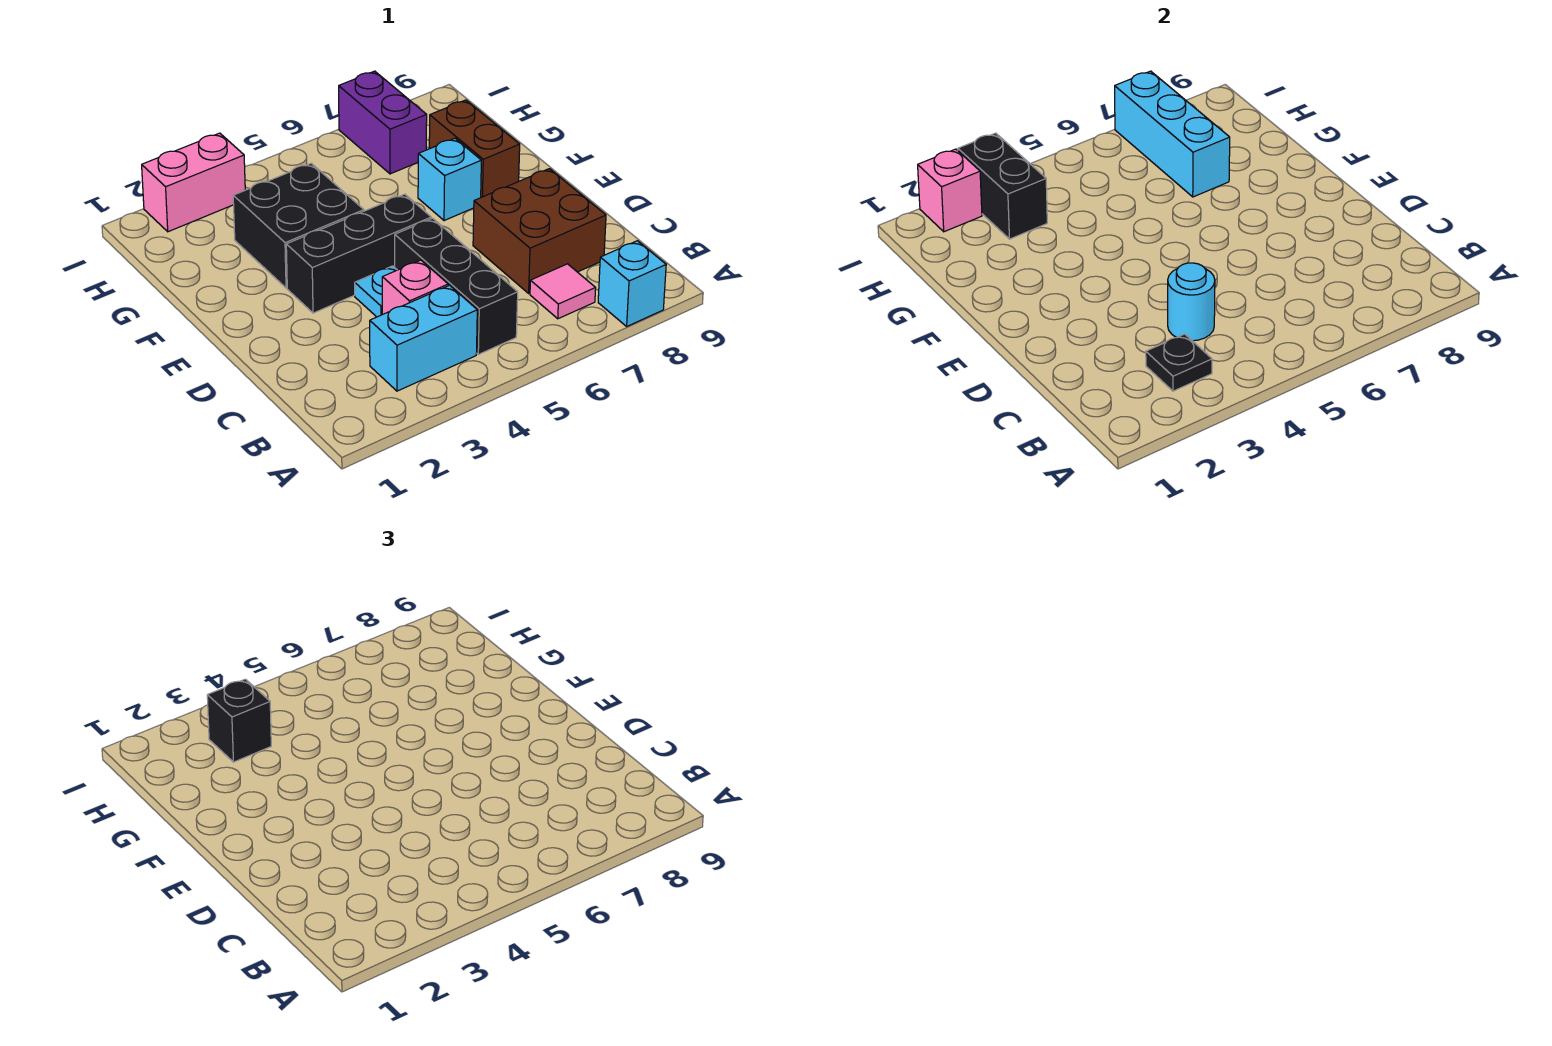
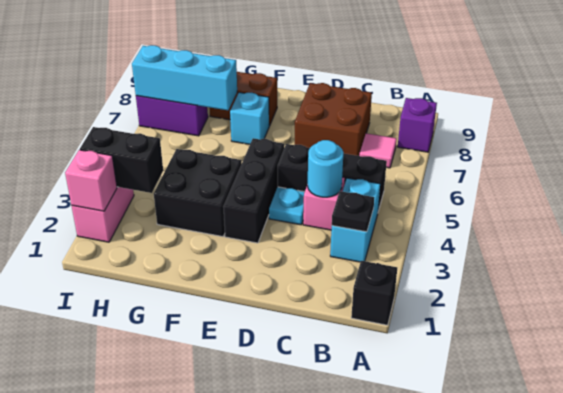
cyan brick A8 level 1 -> purple brick A8 level 1
black brick H3 level 3 -> black brick A1 level 1

